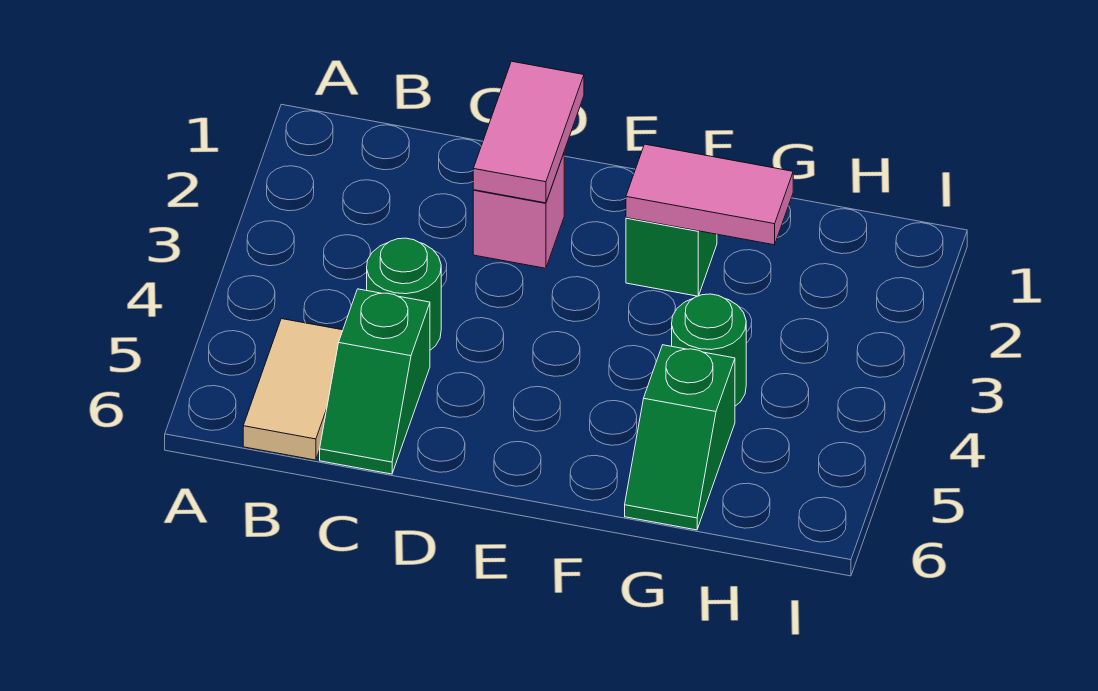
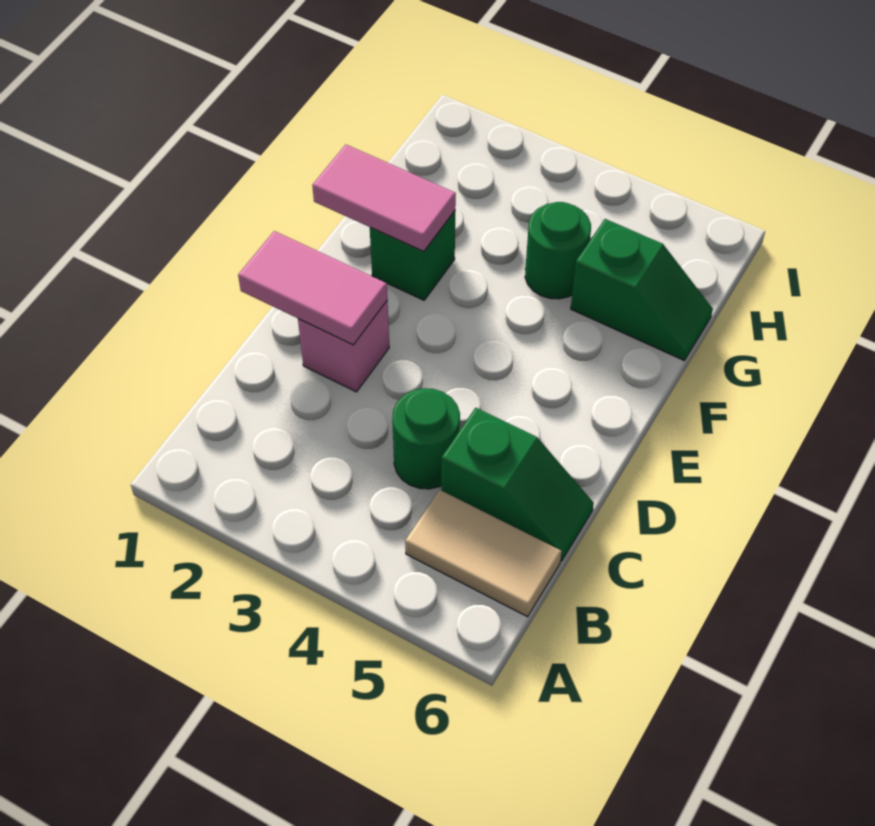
pink tile F2:G2 level 2 -> pink tile F1:F2 level 2

